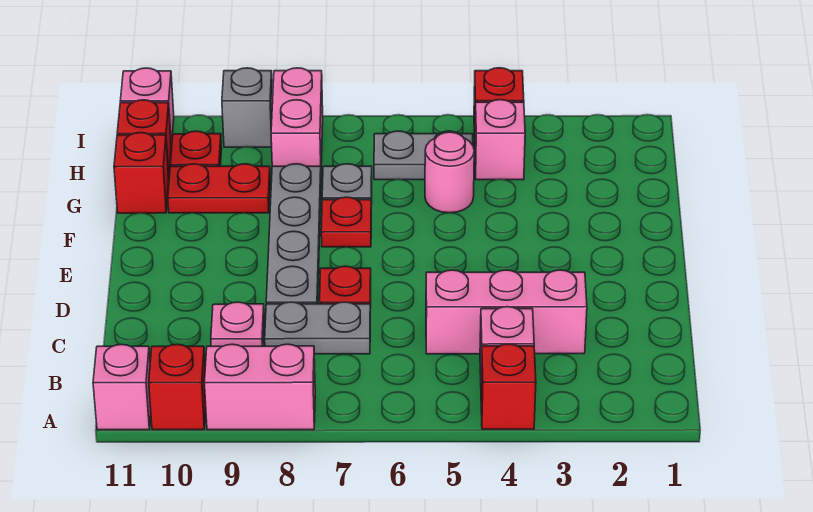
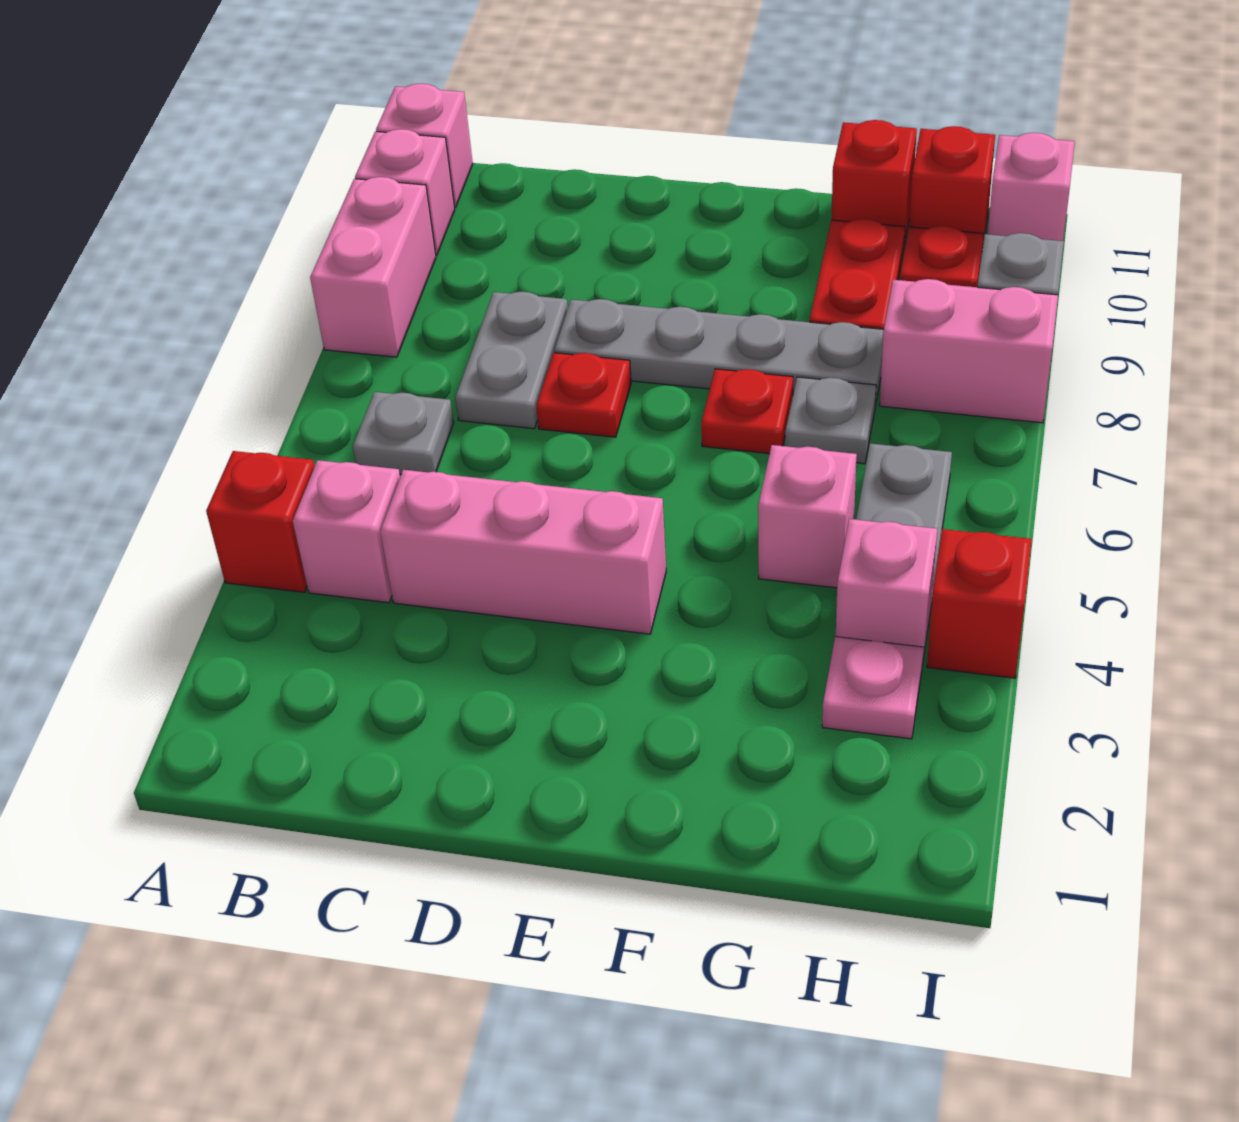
red brick A10 level 1 -> pink brick A10 level 1
none -> grey plate B6 level 1
pink brick C3:C5 level 1 -> pink brick C4:E4 level 1
pink plate C9 level 1 -> pink plate H3 level 1
pink round brick G5 level 1 -> pink brick G5 level 1

